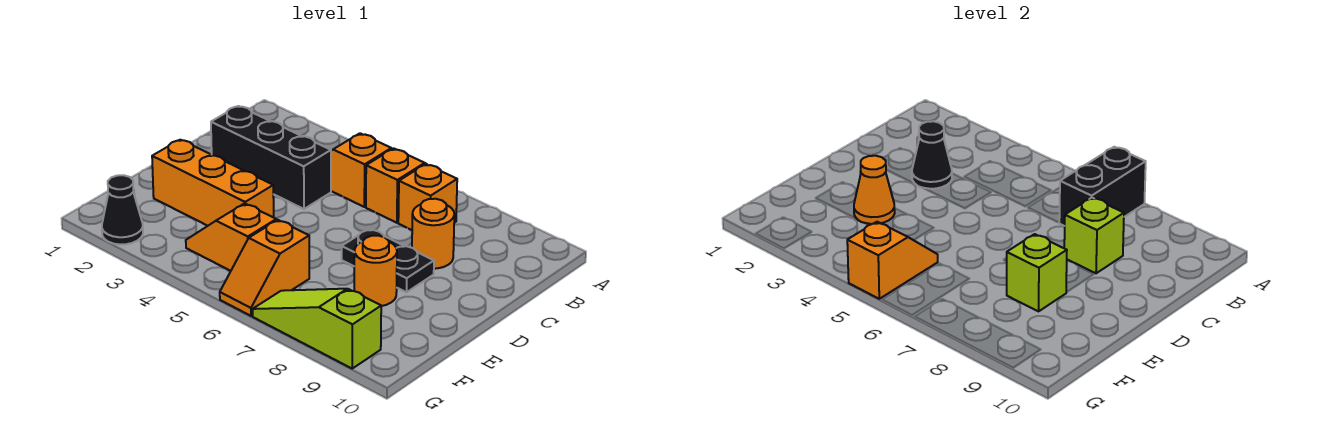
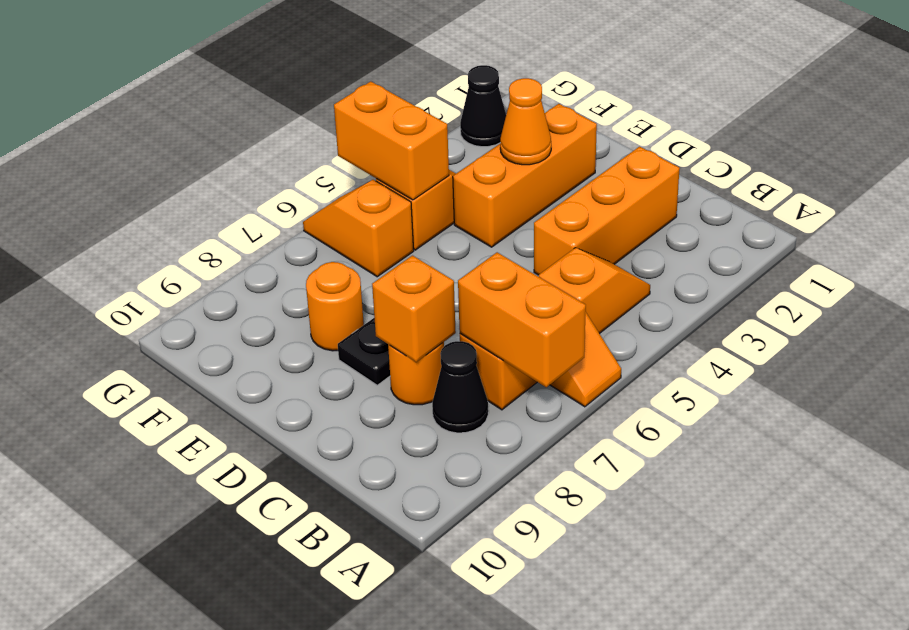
black brick A7:B7 level 2 -> orange brick A7:B7 level 2
black brick C2:C4 level 1 -> orange brick C2:C4 level 1
black cone C3 level 2 -> black cone B8 level 1
lime brick C8 level 2 -> orange brick C8 level 2
lime brick E8 level 2 -> none
orange slope F5:G5 level 2 top G -> orange brick F5:G5 level 2
lime slope G7:G9 level 1 top 9 -> none

